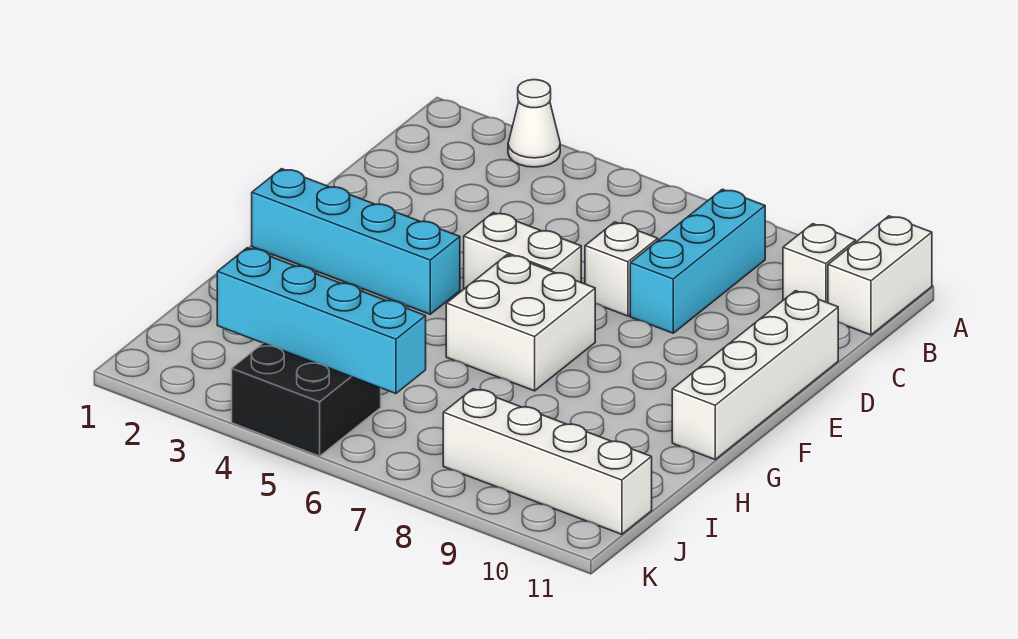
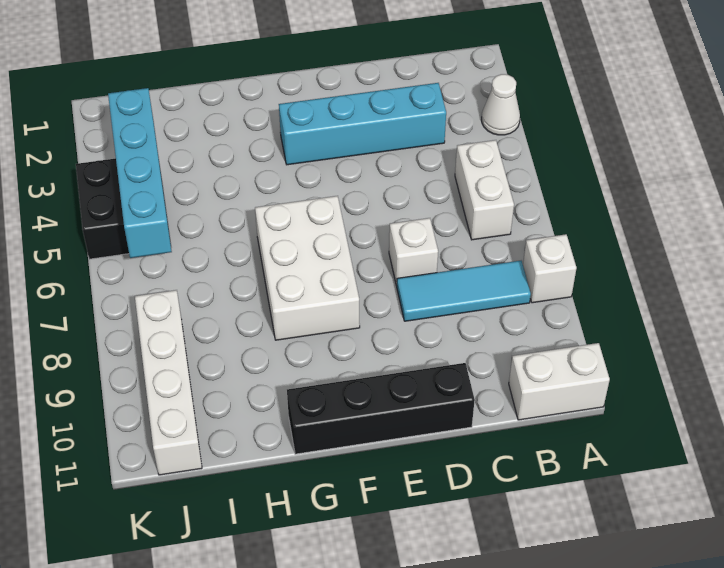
cyan brick B8:D8 level 1 -> cyan tile B8:D8 level 1
white brick B10 level 1 -> white brick A8 level 1
white brick D11:G11 level 1 -> black brick D11:G11 level 1
white brick E5:E6 level 1 -> white brick B5:B6 level 1
cyan brick F1:F4 level 1 -> cyan brick C3:F3 level 1
white brick F6:G7 level 1 -> white brick F6:G8 level 1

